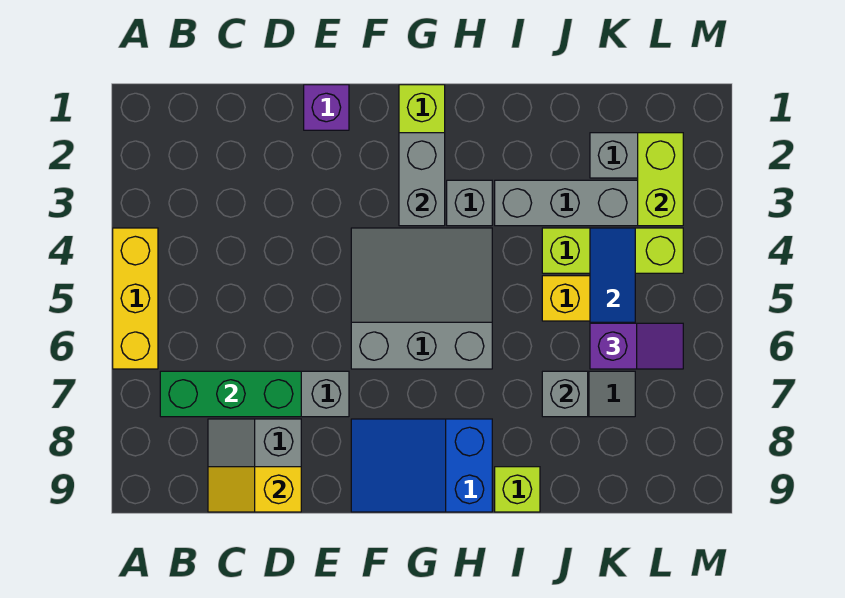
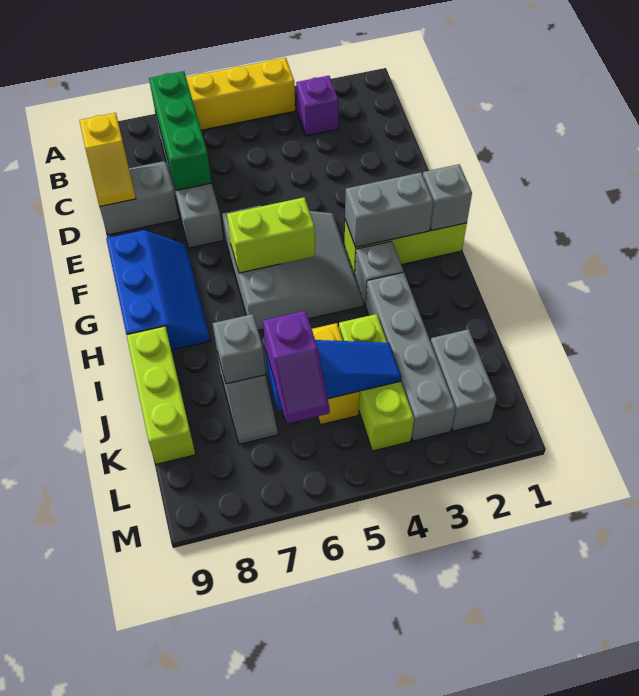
yellow slope C9:D9 level 2 top D -> yellow slope C9:D9 level 2 top C
purple brick E1 level 1 -> purple brick B3 level 1
blue slope F8:H9 level 1 top H -> blue slope F8:H9 level 1 top 9
none -> grey brick G1 level 2
lime brick I9 level 1 -> lime brick I9:K9 level 1
lime brick L2:L3 level 2 -> lime brick G5:G6 level 2

